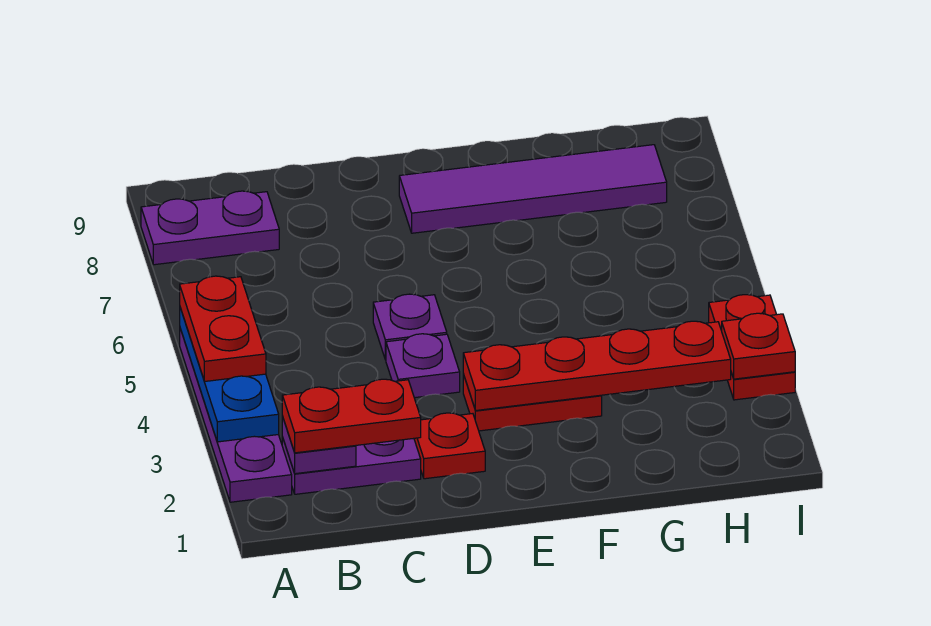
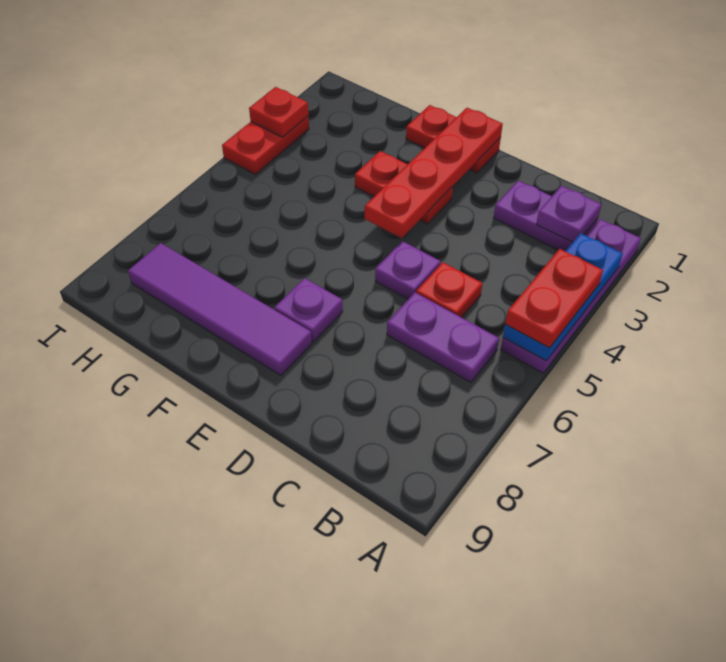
purple plate A8:B8 level 1 -> purple plate B6:C6 level 1
red plate B2:C2 level 3 -> red plate E1:F1 level 1
red plate D2 level 1 -> red plate C5 level 1
purple plate D4 level 1 -> purple plate E7 level 1
red plate E3:H3 level 2 -> red plate E1:E4 level 2

